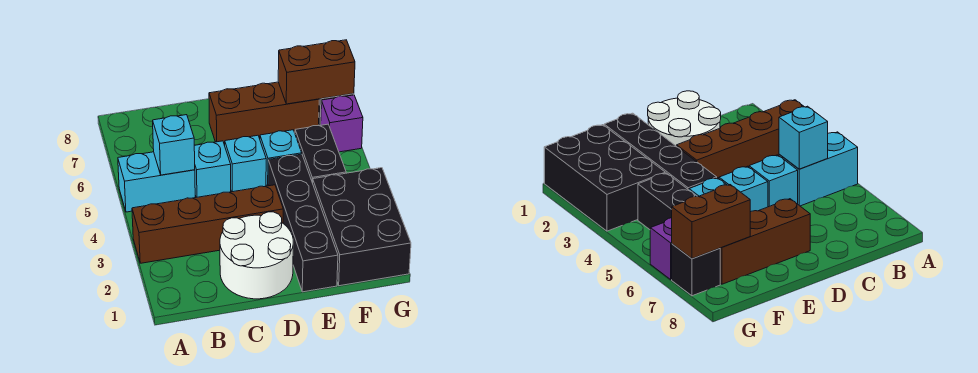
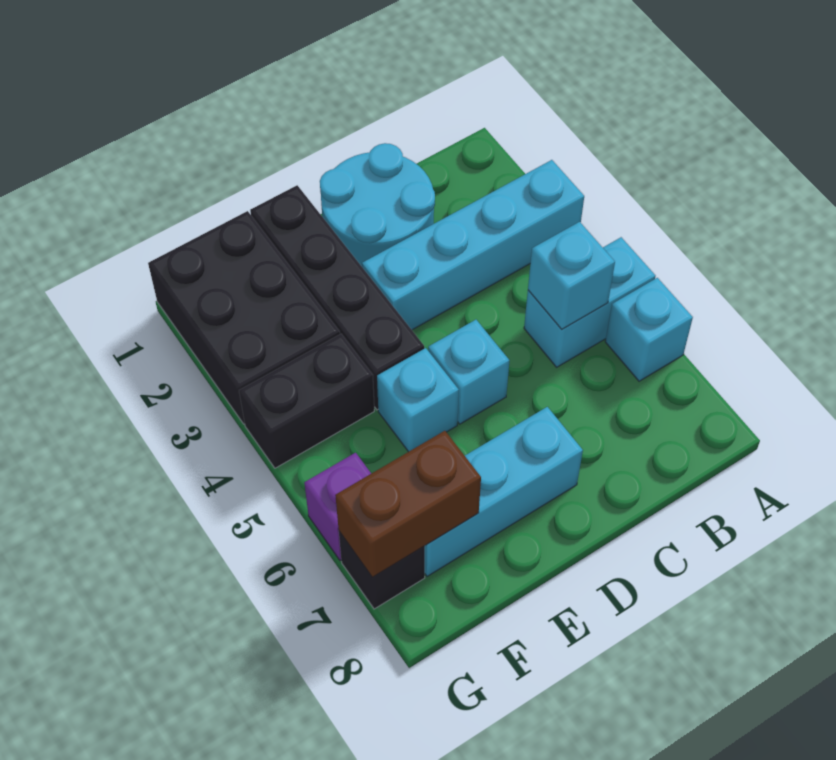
brown brick A3:D3 level 1 -> cyan brick A3:D3 level 1
white round brick C1:D2 level 1 -> cyan round brick C1:D2 level 1
cyan brick C5 level 1 -> cyan brick A6 level 1
brown brick D7:F7 level 1 -> cyan brick D7:F7 level 1
black brick F4:F5 level 1 -> black brick F4:G4 level 1

